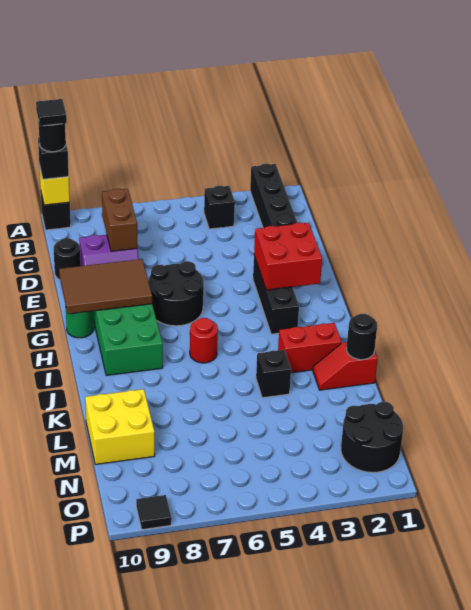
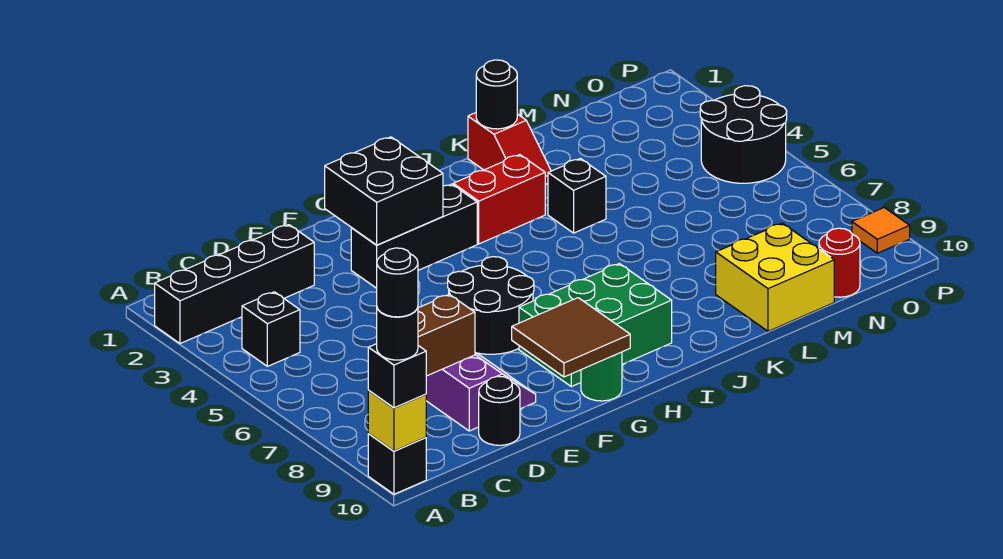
black tile A10 level 5 -> black round brick A10 level 5
red brick F2:G3 level 2 -> black brick F2:G3 level 2
brown tile F8:G10 level 2 -> brown tile F9:G10 level 2
red round brick I6 level 1 -> red round brick N10 level 1
red brick J2:J3 level 1 -> red brick I3:J3 level 1
black round brick N1:O2 level 1 -> black round brick O4:P5 level 1
black tile P9 level 1 -> orange tile P9 level 1

